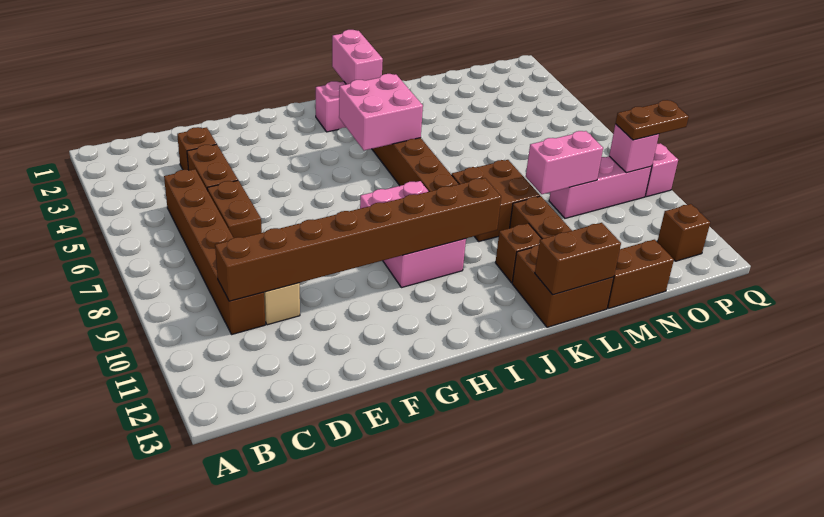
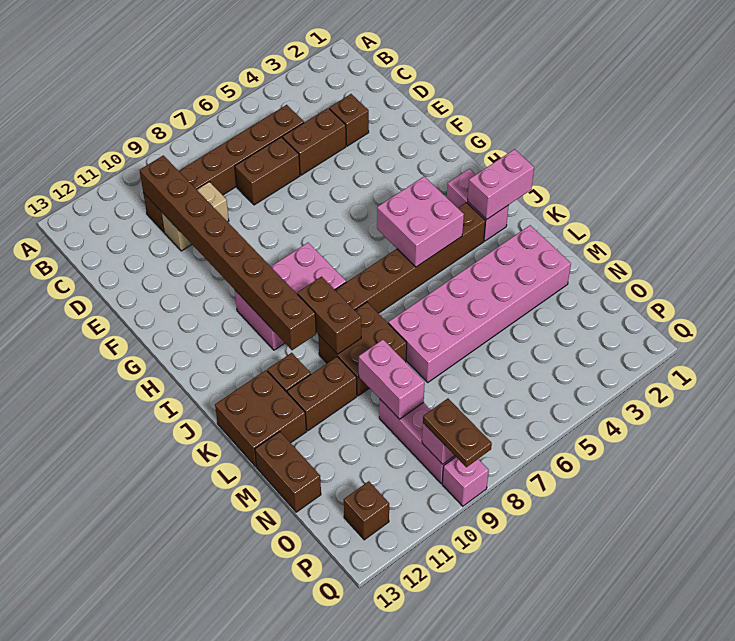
brown brick K13:L13 level 2 -> brown brick J9:K9 level 2
none -> pink brick L2:M7 level 1

